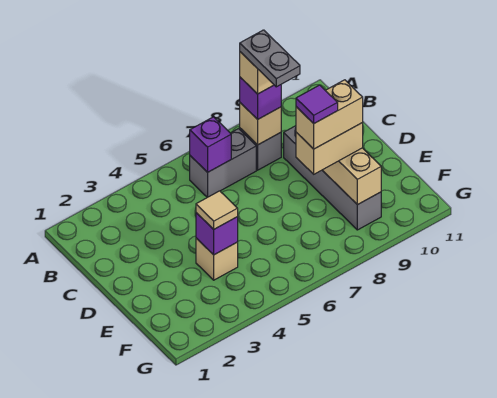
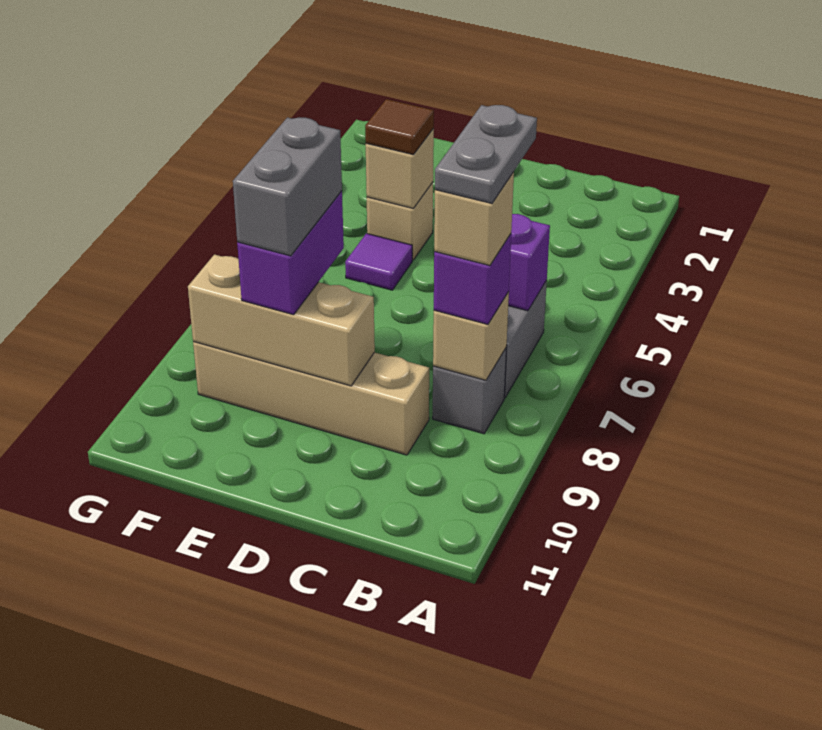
grey plate B8:C8 level 5 -> grey plate B7:B8 level 5
grey brick C9:F9 level 1 -> tan brick C9:F9 level 1
purple brick E4 level 2 -> tan brick E4 level 2
tan tile E4 level 3 -> brown tile E4 level 3
tan brick E8:E9 level 3 -> purple brick E8:E9 level 3
tan brick E8:E9 level 4 -> grey brick E8:E9 level 4
purple tile E8 level 5 -> purple tile E5 level 1

